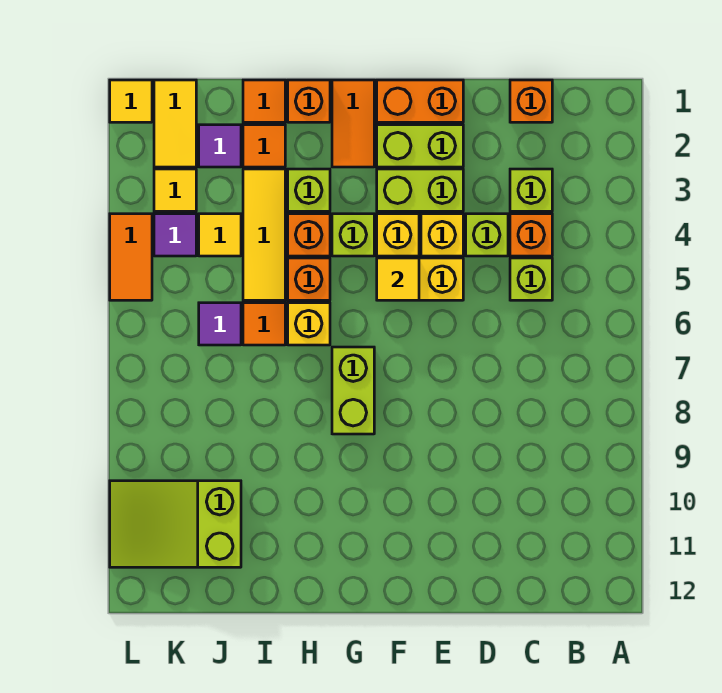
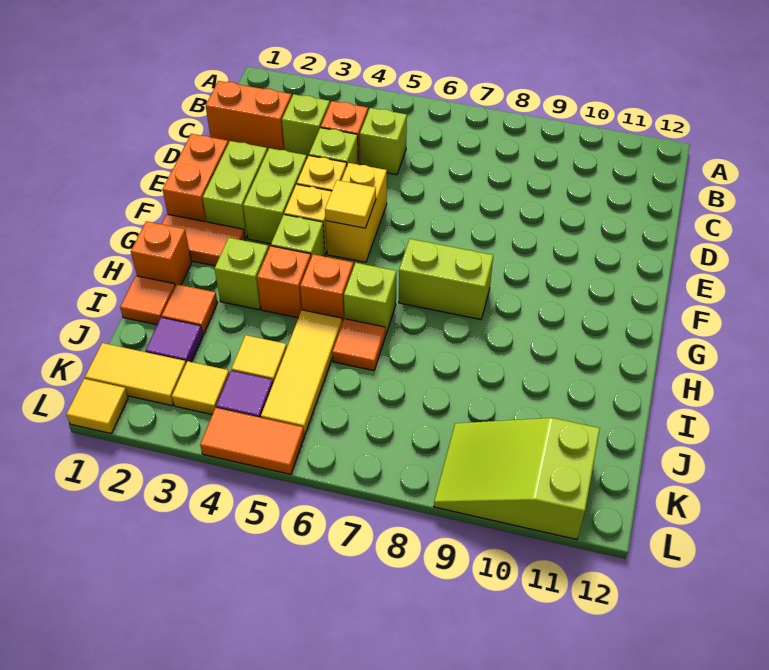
orange brick C1 level 1 -> orange brick C1:C2 level 1
yellow brick H6 level 1 -> lime brick H6 level 1
yellow tile I3:I5 level 1 -> yellow tile I5:K5 level 1
purple tile J6 level 1 -> none
lime slope J10:L11 level 1 top J -> lime slope K9:L11 level 1 top 11

